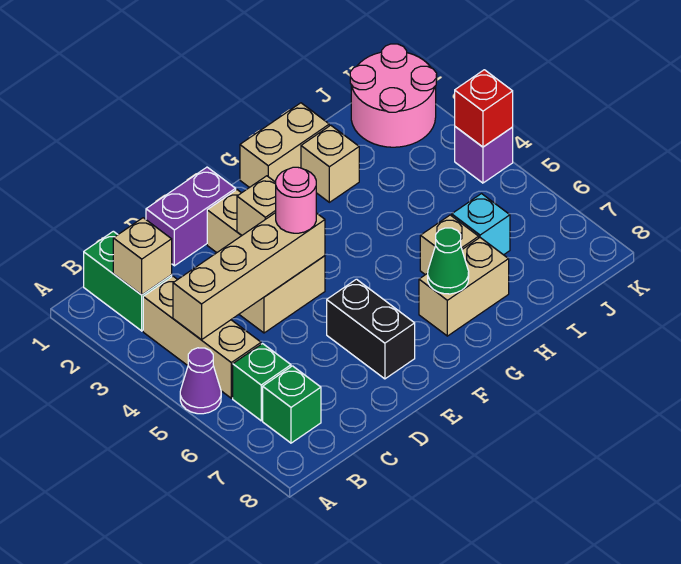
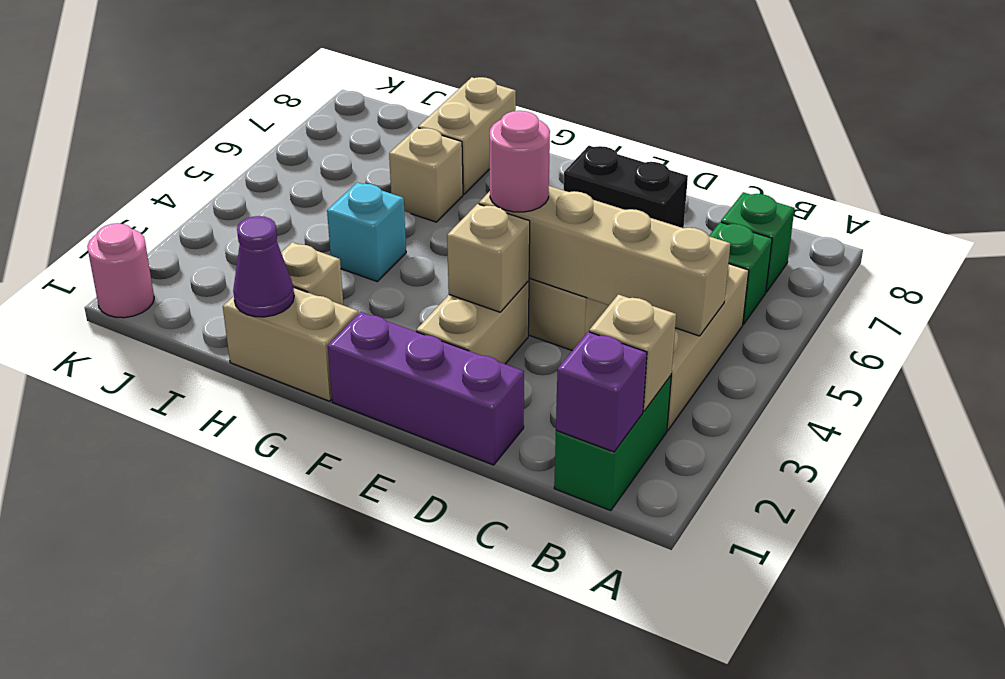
purple cone A5 level 1 -> purple cone H1 level 2
purple brick D1:E1 level 1 -> purple brick D1:F1 level 1
black brick E6:E7 level 1 -> black brick D7:E7 level 1
tan brick G7:H7 level 1 -> tan brick H7:H8 level 1
green cone G7 level 2 -> none
cyan brick I6 level 1 -> cyan brick H4 level 1
pink round brick J1:K2 level 1 -> pink round brick K1 level 1
purple brick K4 level 1 -> purple brick B1 level 2
red brick K4 level 2 -> none

